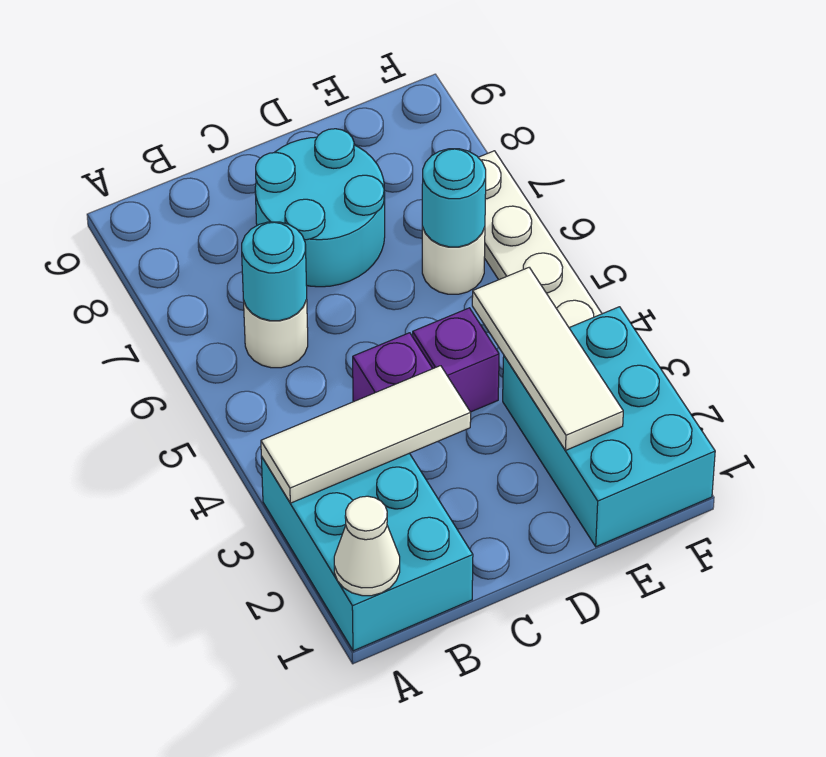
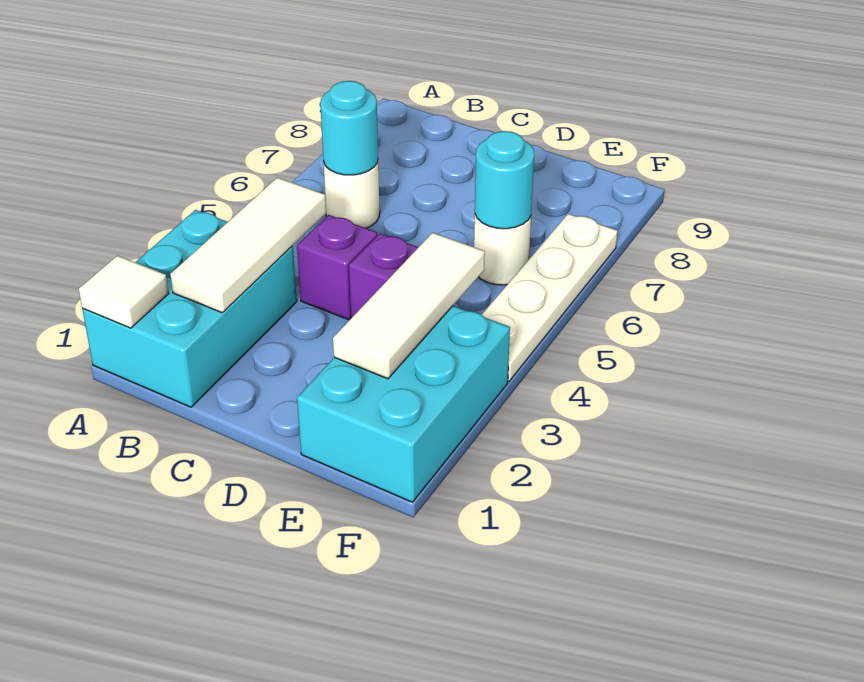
white cone A1 level 2 -> white tile A1 level 2
white tile A3:C3 level 2 -> white tile B2:B4 level 2
cyan round brick C7:D8 level 1 -> none

